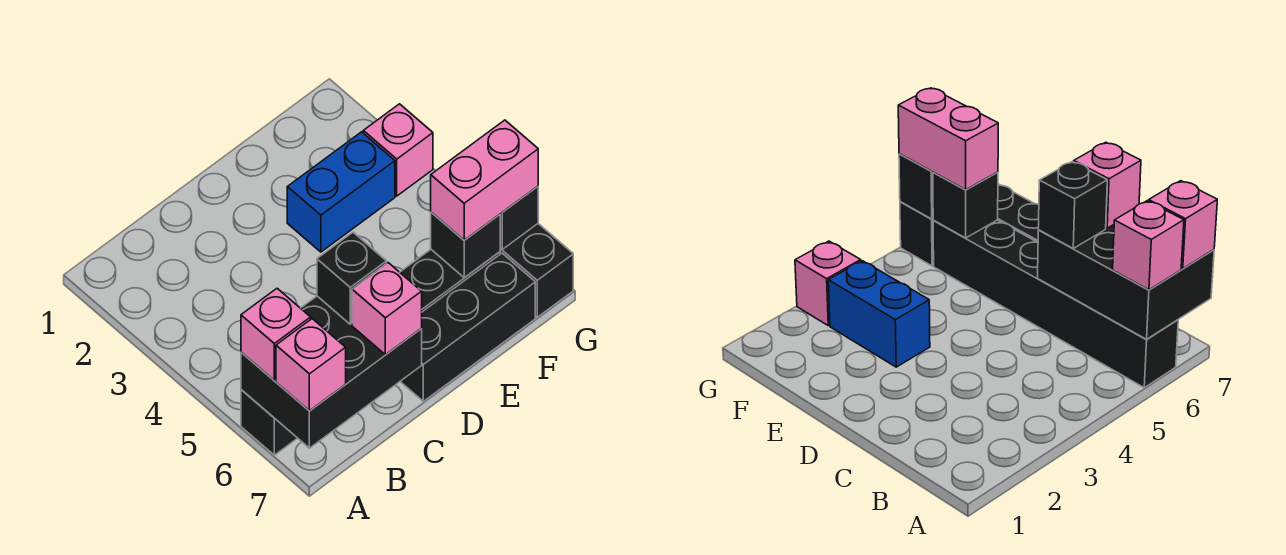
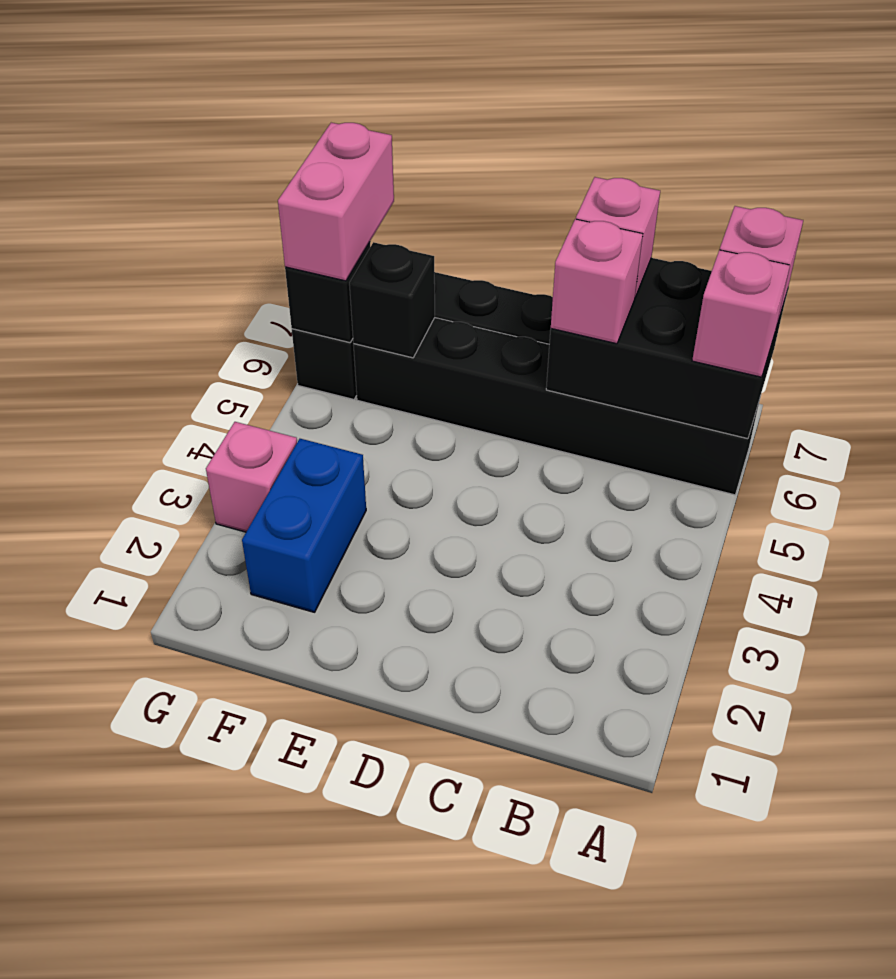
black brick C6 level 3 -> pink brick C6 level 3
blue brick E3:F3 level 1 -> blue brick F2:F3 level 1
pink brick F6:G6 level 3 -> pink brick G6:G7 level 3

